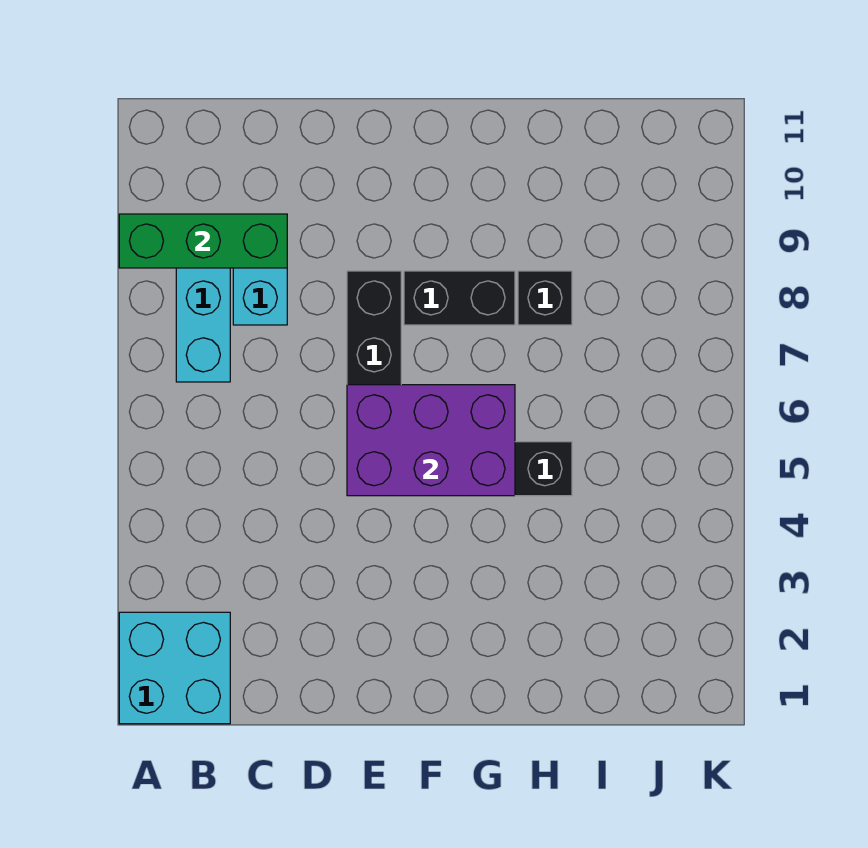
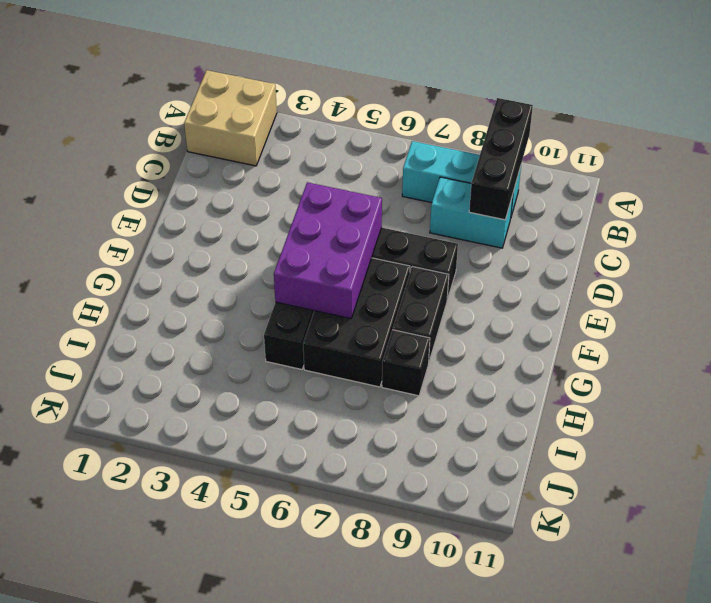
cyan brick A1:B2 level 1 -> tan brick A1:B2 level 1
green brick A9:C9 level 2 -> black brick A9:C9 level 2
none -> black brick F6:H7 level 1

